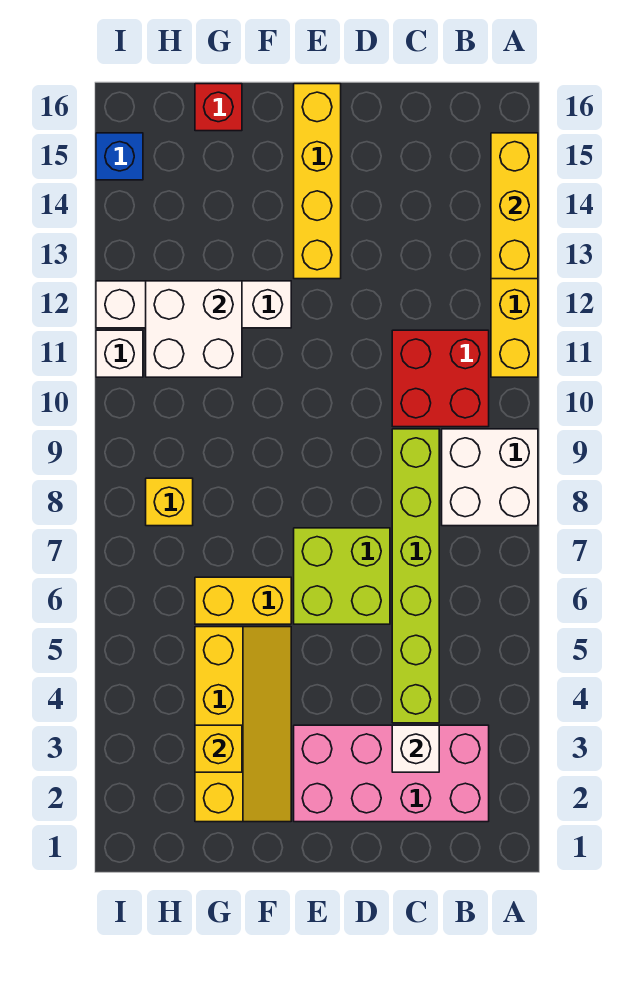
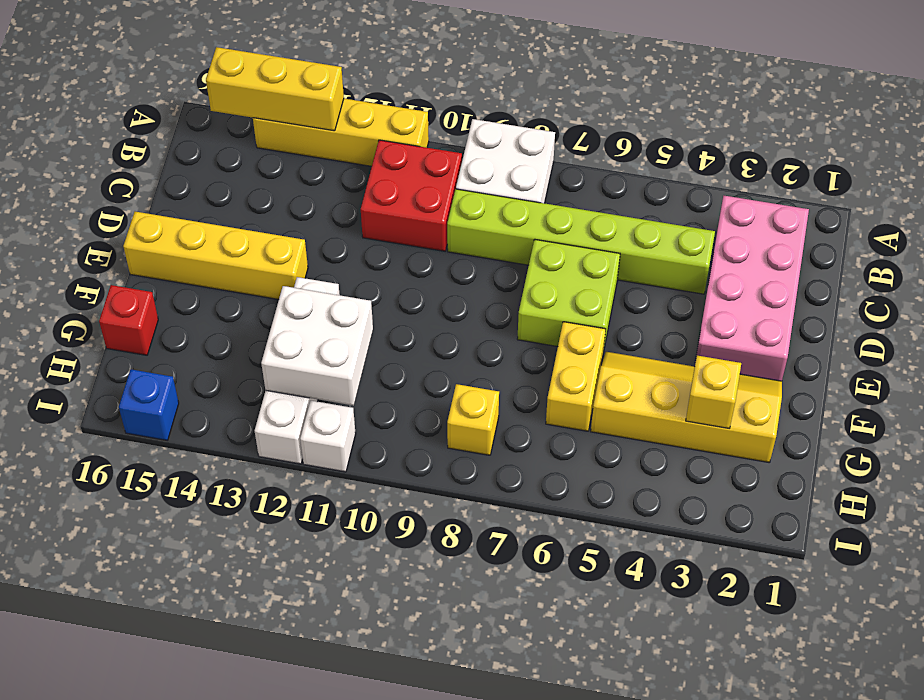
white brick C3 level 2 -> none

